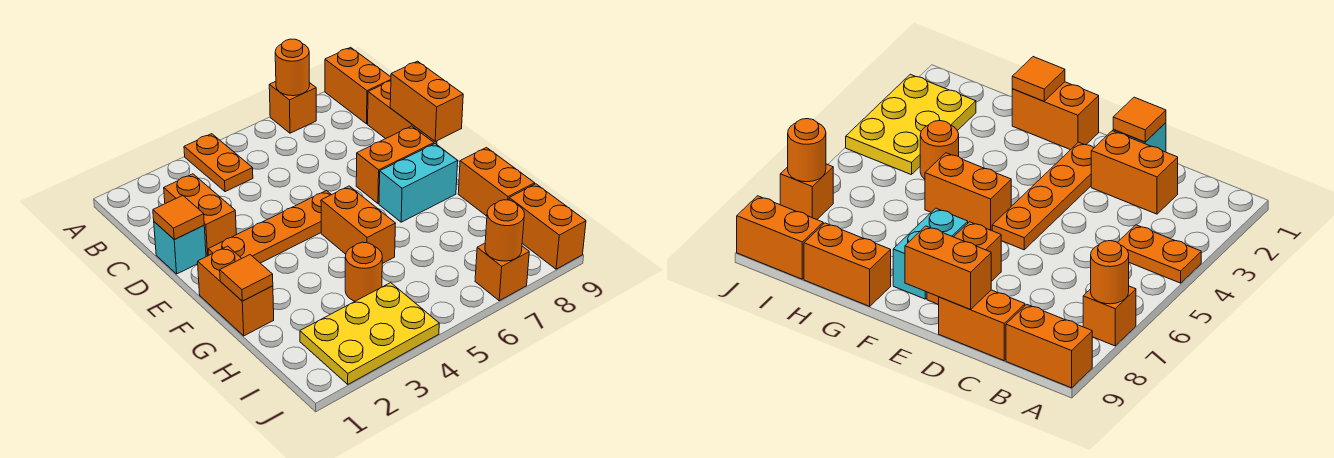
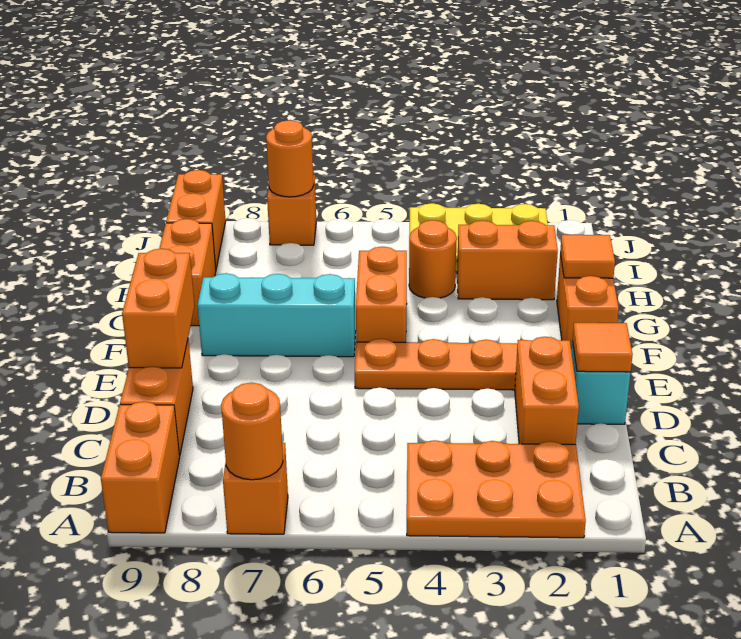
orange plate A4:B4 level 1 -> orange plate A2:B4 level 1
orange brick E7:E8 level 1 -> orange brick H2:H3 level 1
cyan brick F7:F8 level 1 -> cyan brick F6:F8 level 1

